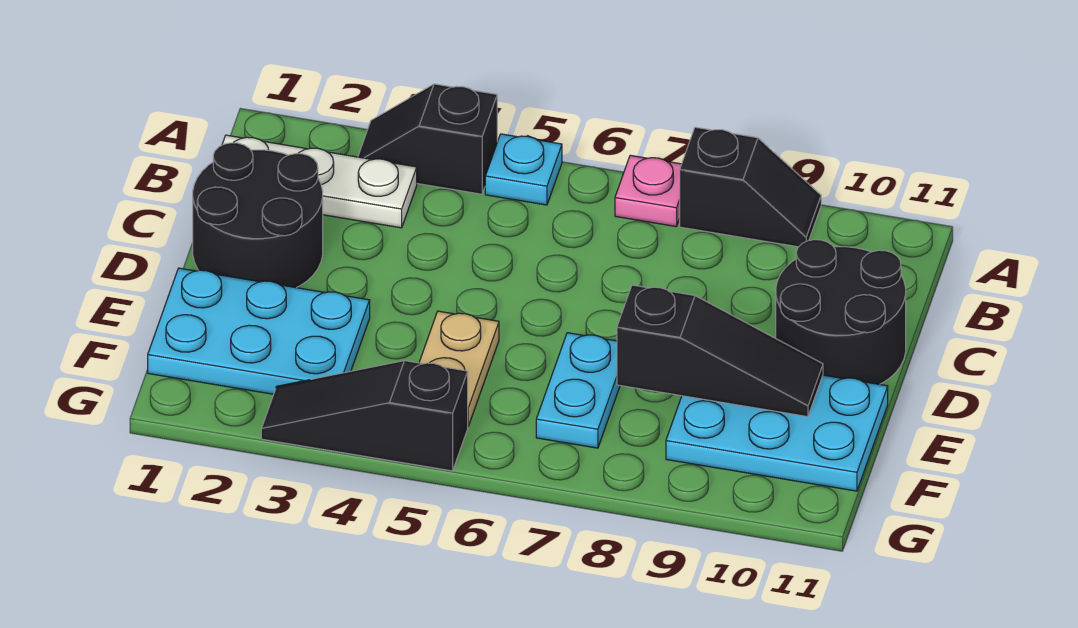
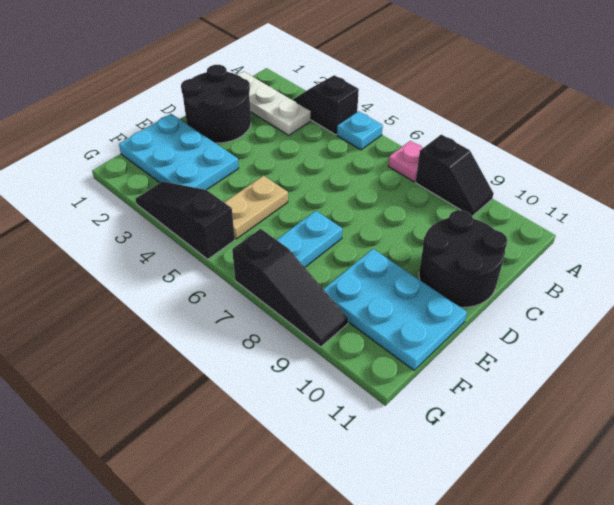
black slope E8:E10 level 2 top 8 -> black slope G7:G9 level 1 top 7

